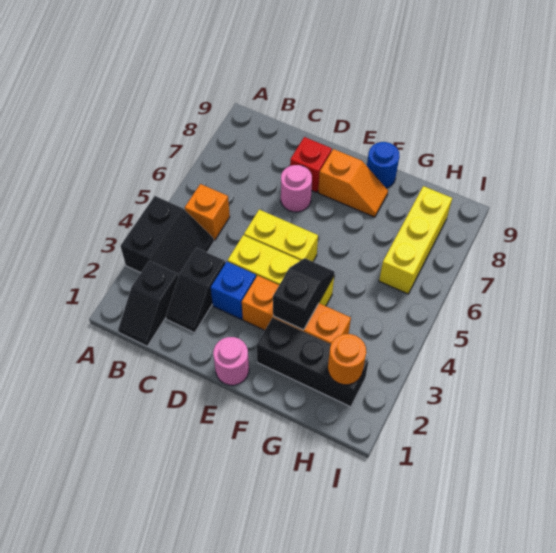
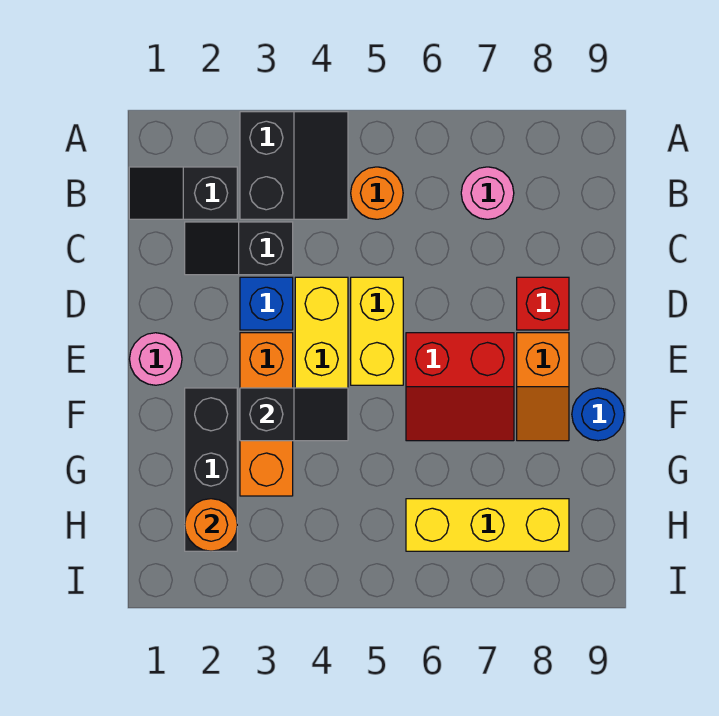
black slope A3:B4 level 1 top A -> black slope A3:B4 level 1 top 3
orange brick B5 level 1 -> orange round brick B5 level 1
pink round brick D7 level 1 -> pink round brick B7 level 1
none -> red slope E6:F7 level 1 top E

